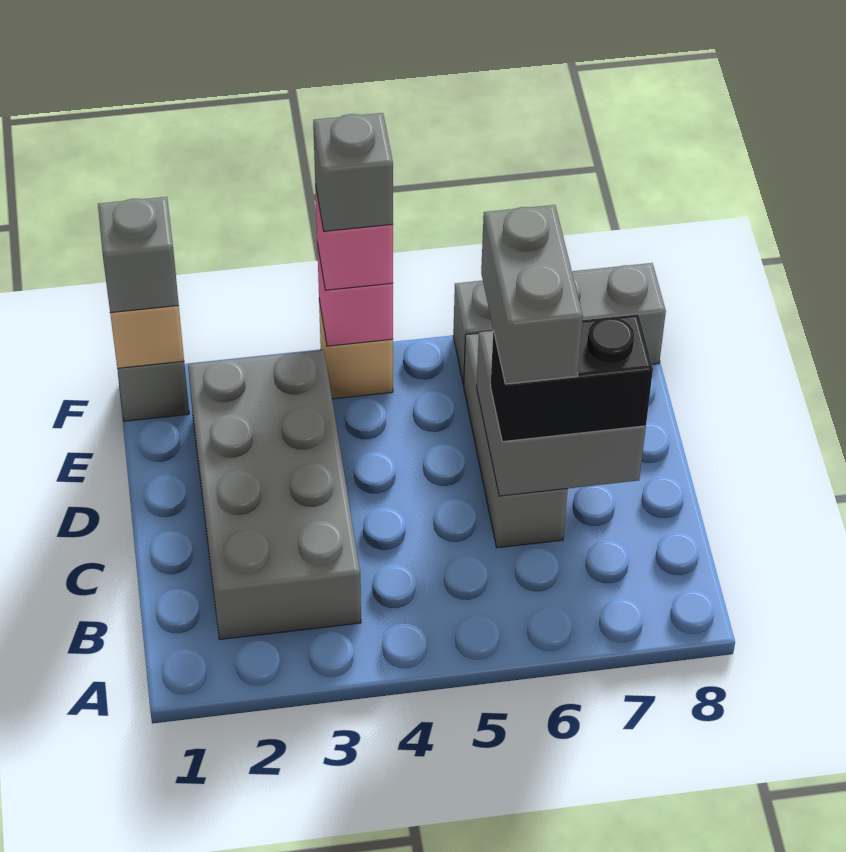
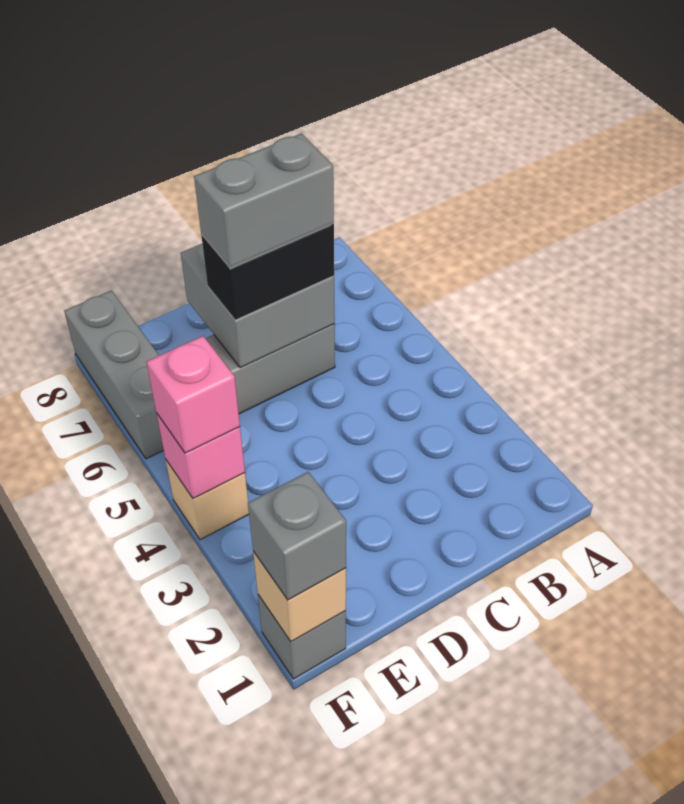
grey brick B2:E3 level 1 -> none
black brick C6:C7 level 3 -> black brick C6:D6 level 3
grey brick F4 level 4 -> none

